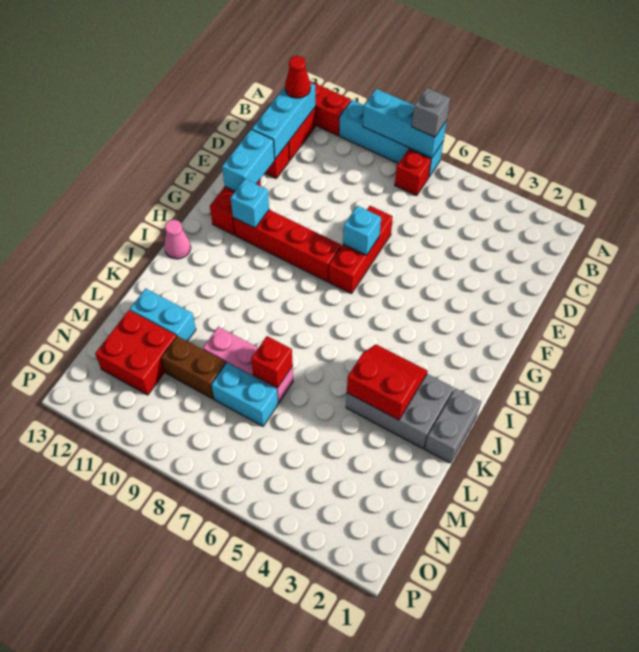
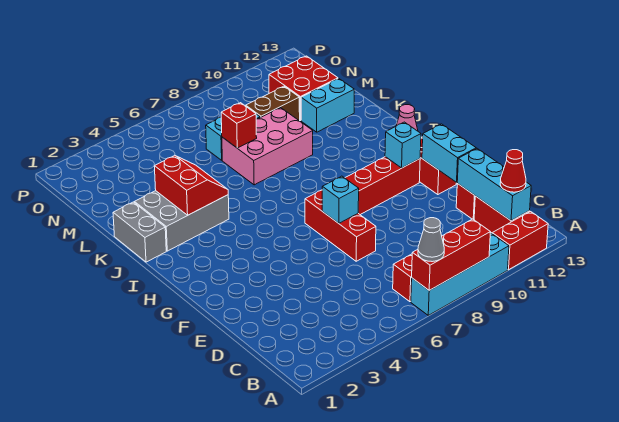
cyan brick A7:A9 level 2 -> red brick A7:A9 level 2
grey brick A7 level 3 -> grey cone A7 level 3
red slope J3:K4 level 2 top K -> red slope J3:K4 level 2 top 3
pink brick L7:L9 level 1 -> pink brick K7:L9 level 1

